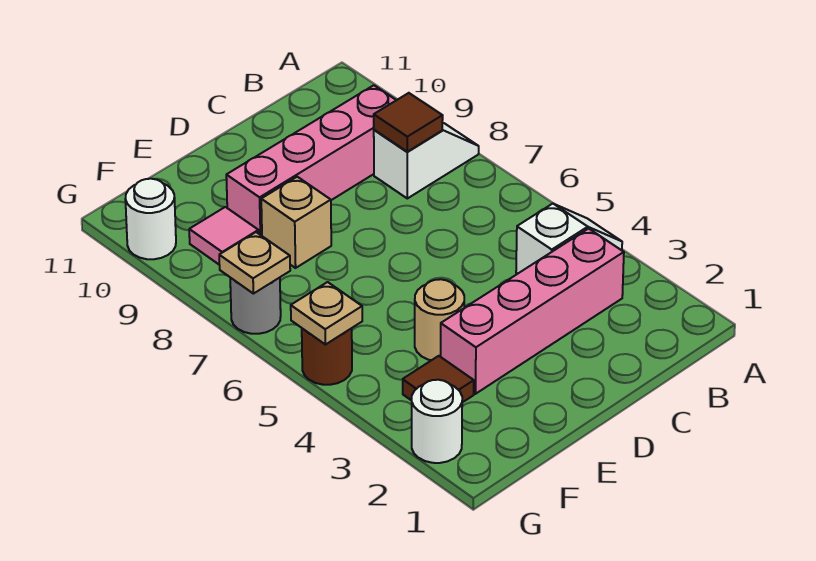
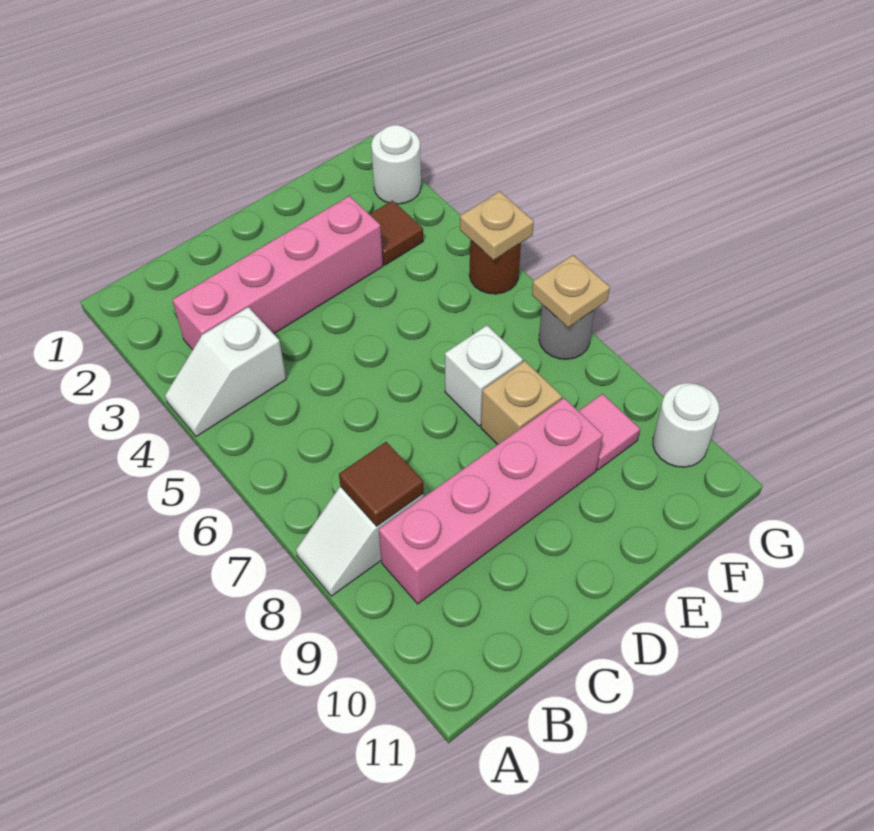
tan round brick E4 level 1 -> none
none -> white brick E7 level 1

